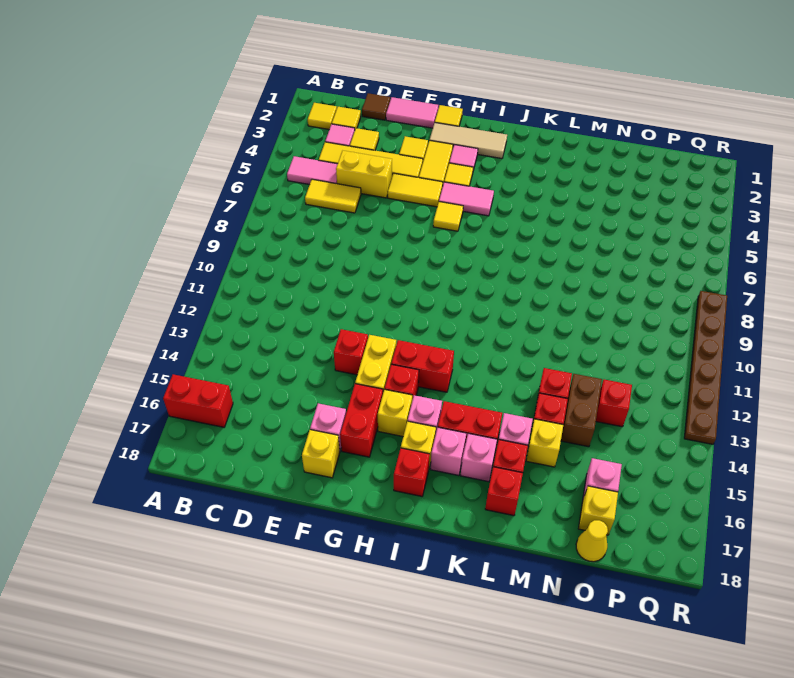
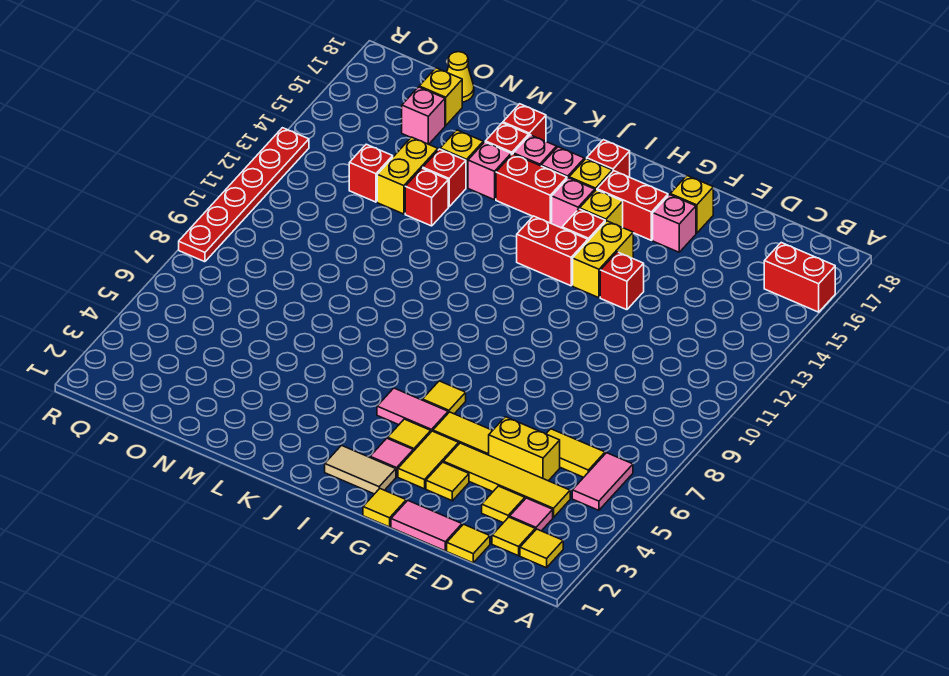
pink tile B5:C5 level 1 -> pink tile B5:B6 level 1
brown tile D1 level 1 -> yellow tile D1 level 1
tan tile G2:I2 level 1 -> tan tile H2:I2 level 1
red brick G15:G16 level 1 -> red brick G16:H16 level 1
brown brick N13:N14 level 1 -> yellow brick N13:N14 level 1
brown plate R8:R13 level 1 -> red plate R8:R13 level 1

